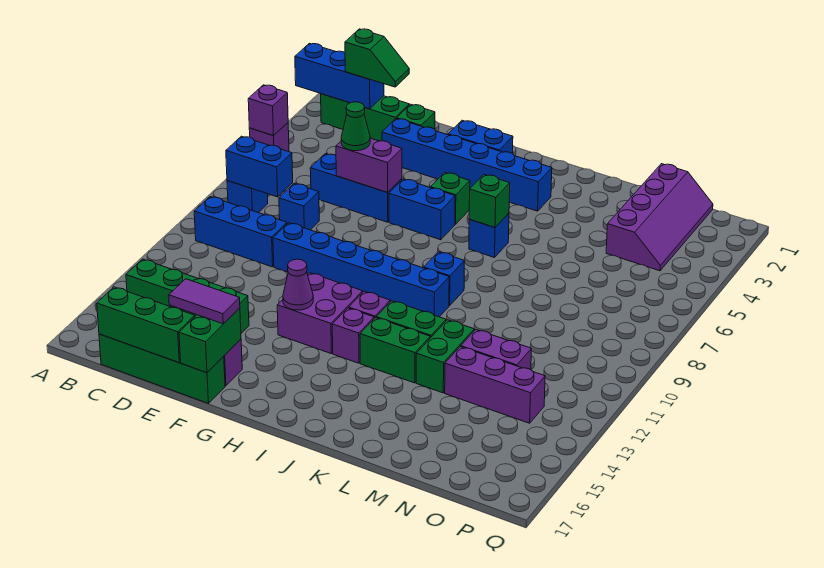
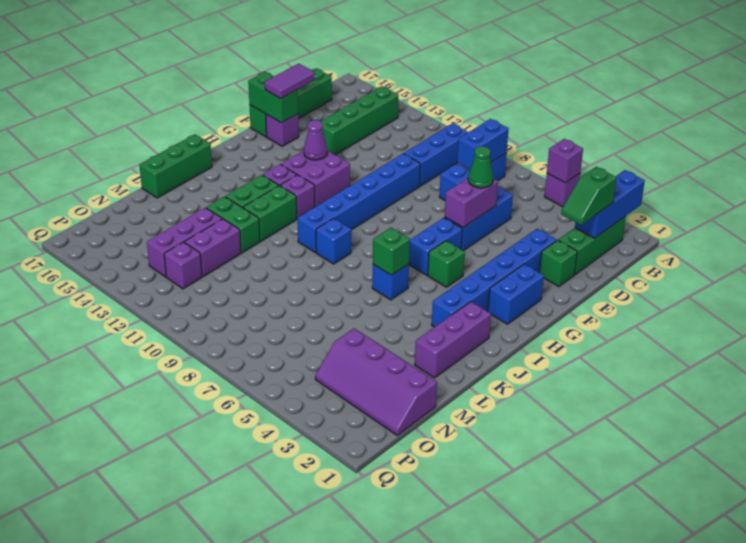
green brick C17:E17 level 2 -> green brick J17:L17 level 1
none -> purple brick J2:L2 level 1
none -> purple brick O12 level 1

